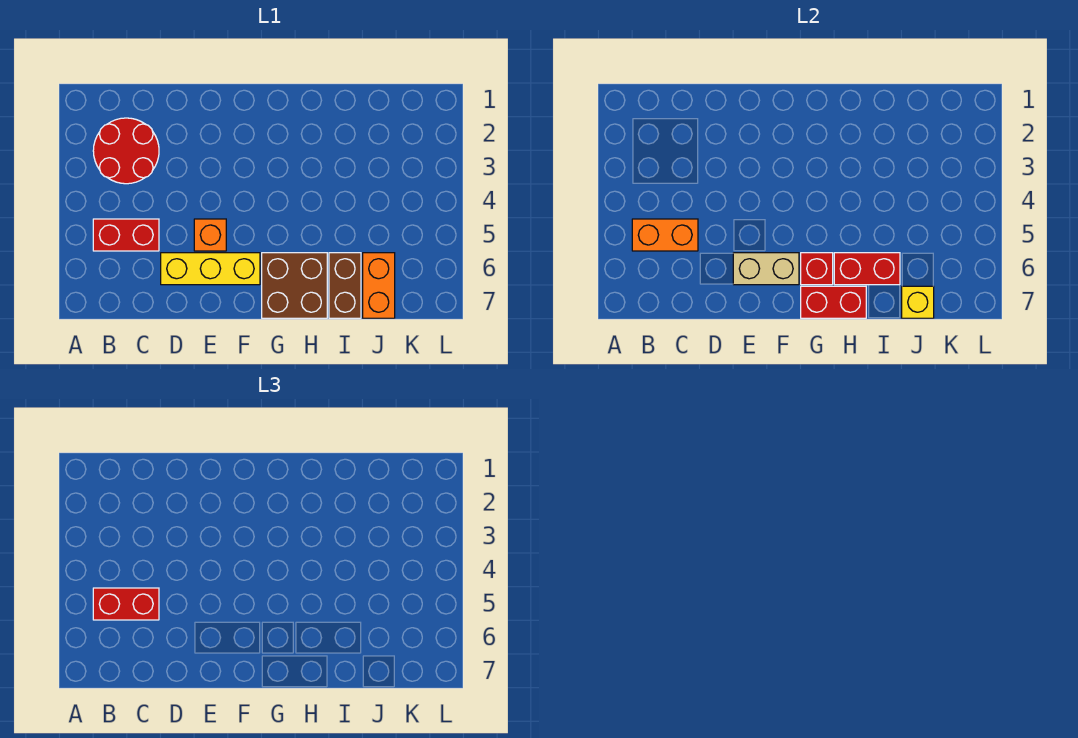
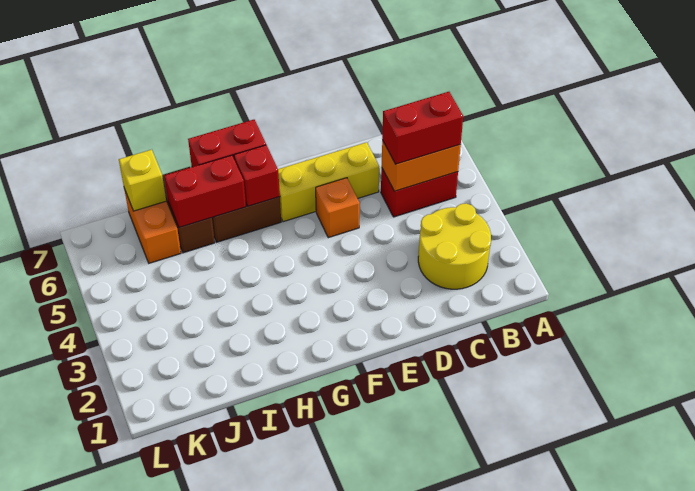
red round brick B2:C3 level 1 -> yellow round brick B2:C3 level 1
tan brick E6:F6 level 2 -> none

